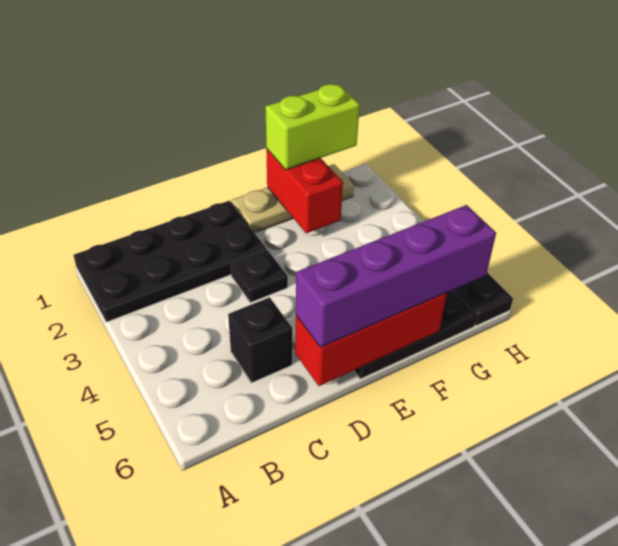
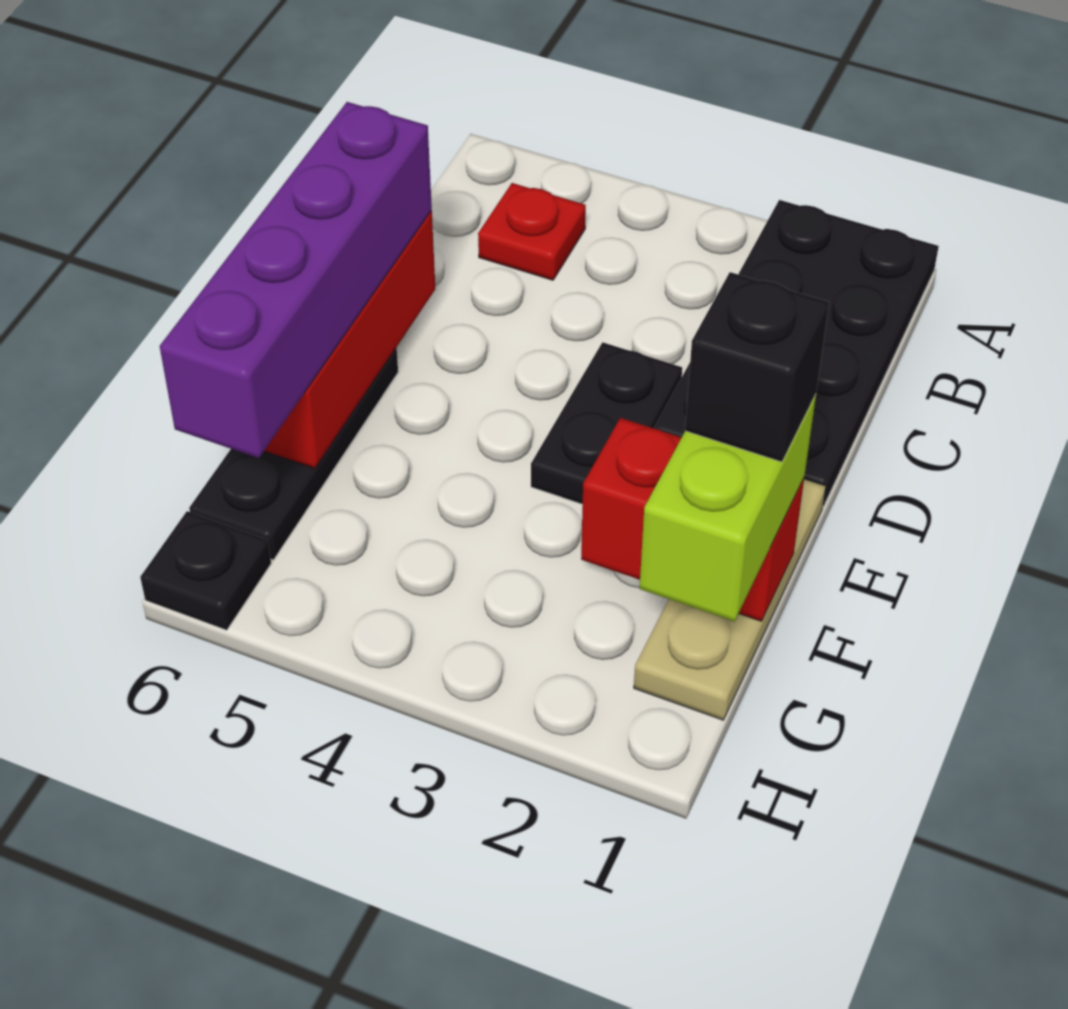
none -> red plate B5 level 1
black brick C5 level 1 -> black brick F1 level 4
black plate D3 level 1 -> black plate D3:E3 level 1

